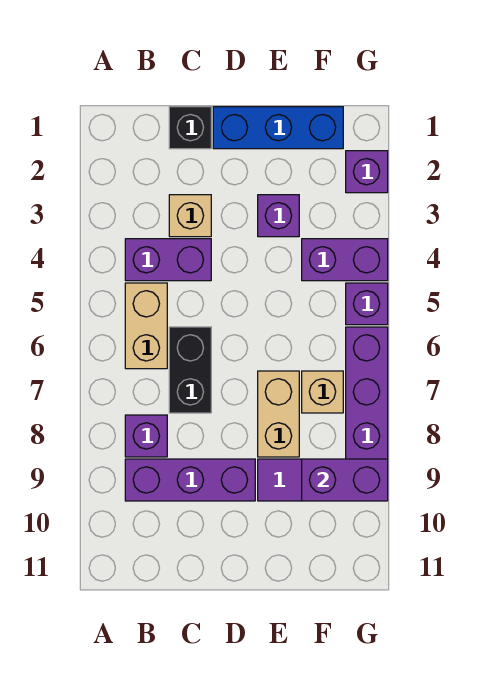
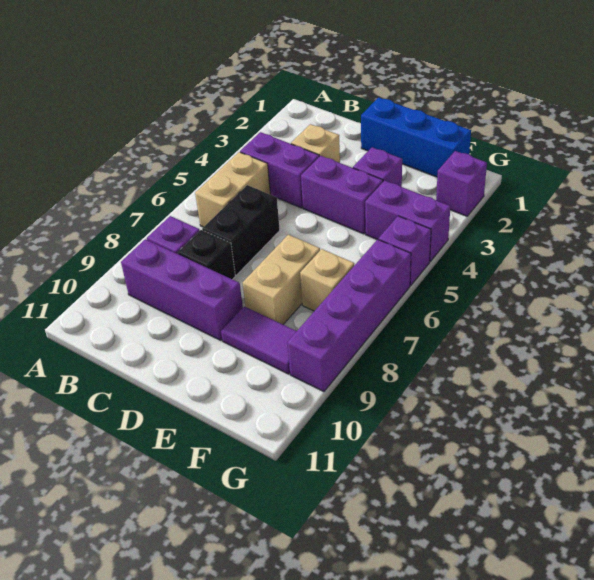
black brick C1 level 1 -> black brick C8 level 1
purple brick F9:G9 level 2 -> purple brick D4:E4 level 1

